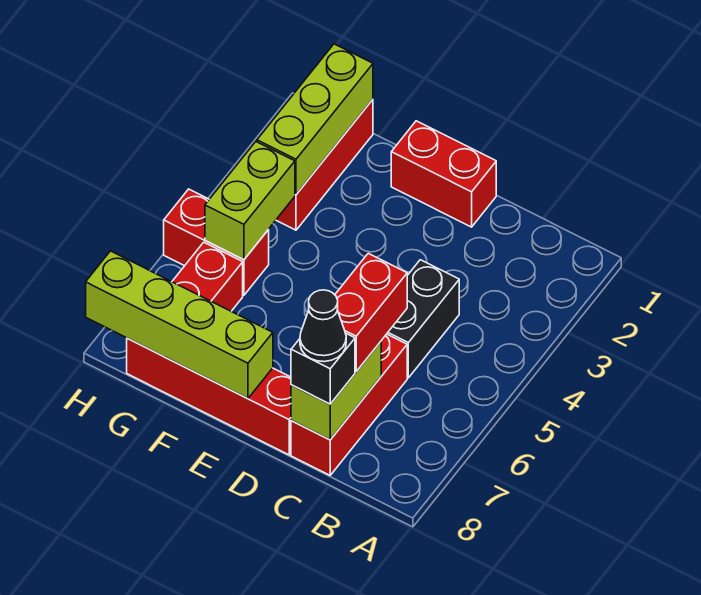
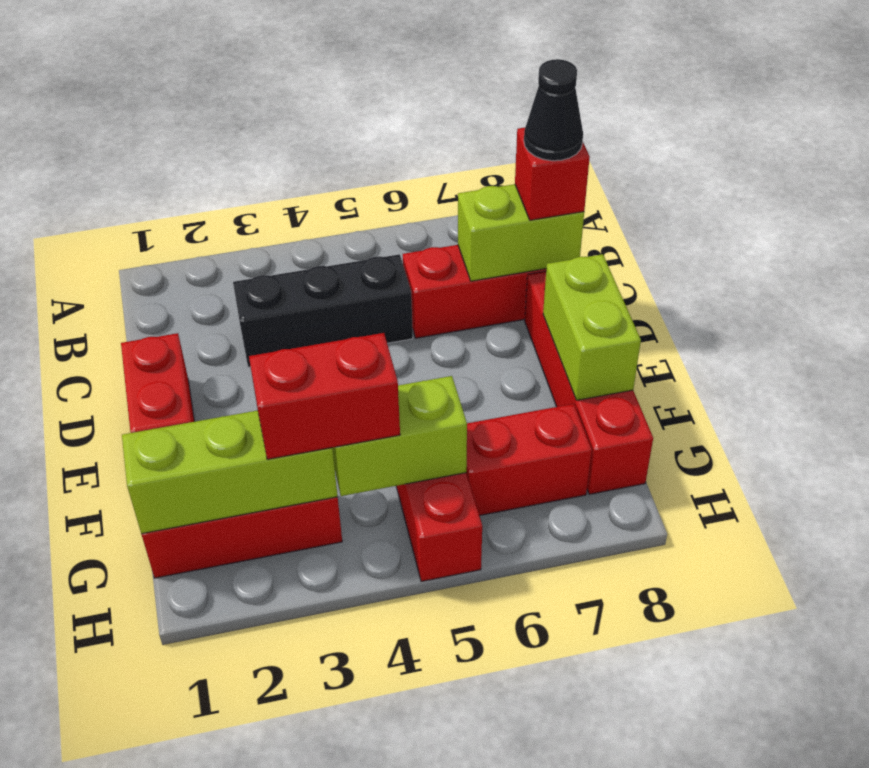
black brick C4:C5 level 1 -> black brick C3:C5 level 1
red brick C6:C7 level 3 -> red brick G3:G4 level 3
black brick C8 level 3 -> red brick C8 level 3
lime brick E8:H8 level 2 -> lime brick E8:F8 level 2

